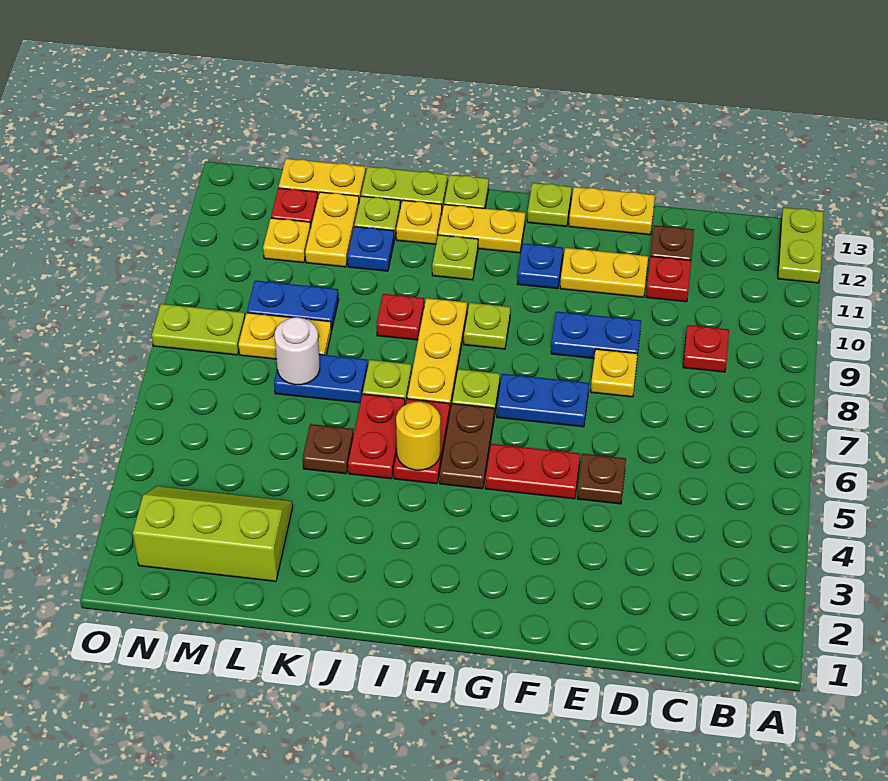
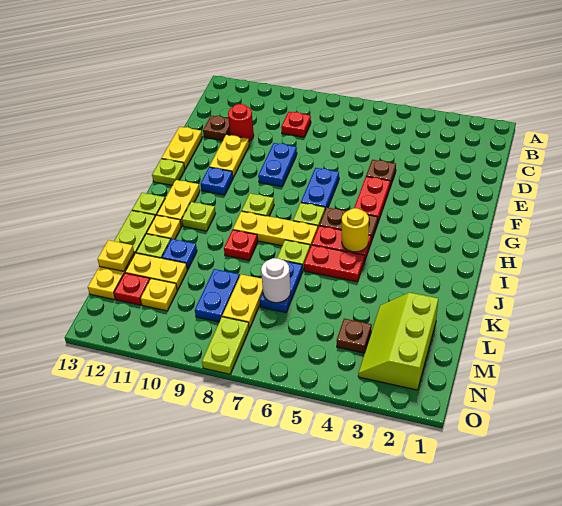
lime plate A12:A13 level 1 -> none
red plate D11 level 1 -> red round brick D11 level 1
yellow plate E8 level 1 -> yellow plate L13 level 2
brown plate K5 level 1 -> brown plate M4 level 1

